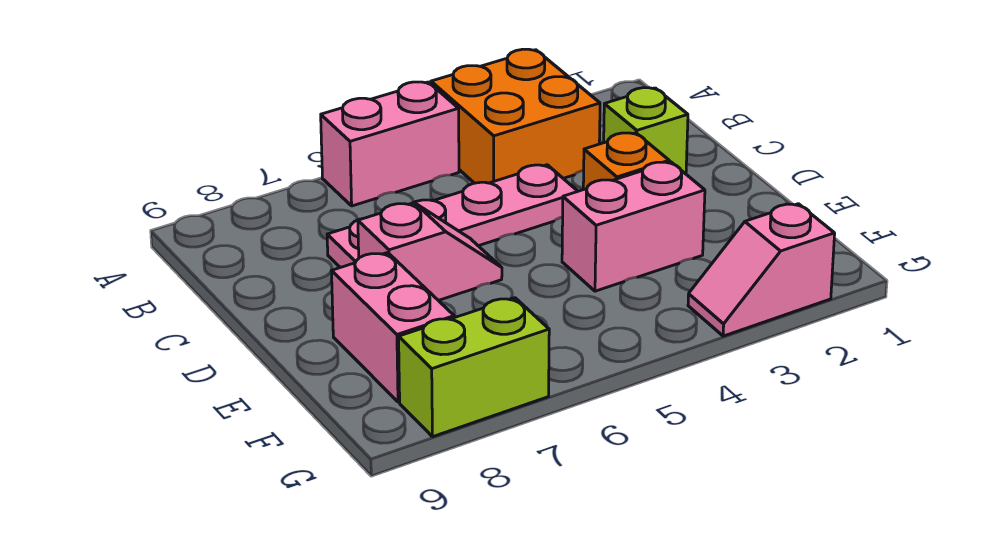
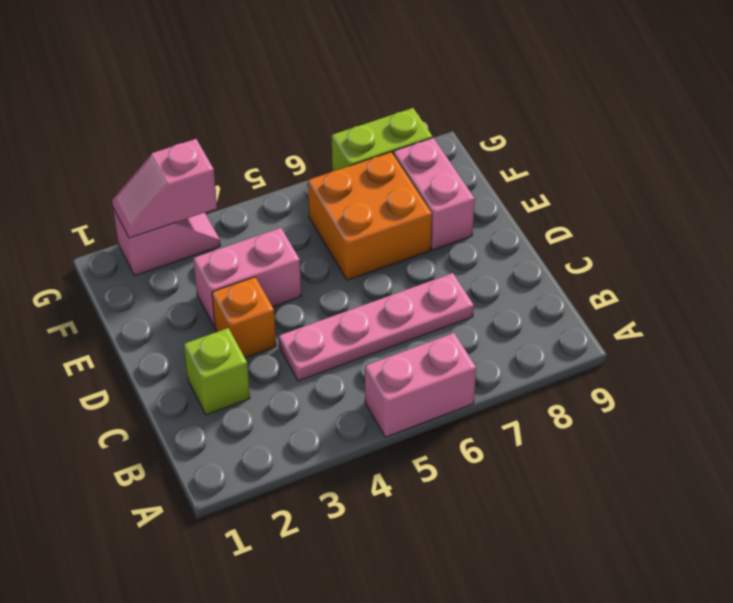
orange brick A3:B4 level 1 -> orange brick E6:F7 level 1
pink slope D6:D7 level 1 top 7 -> pink slope G2:G3 level 2 top 3

